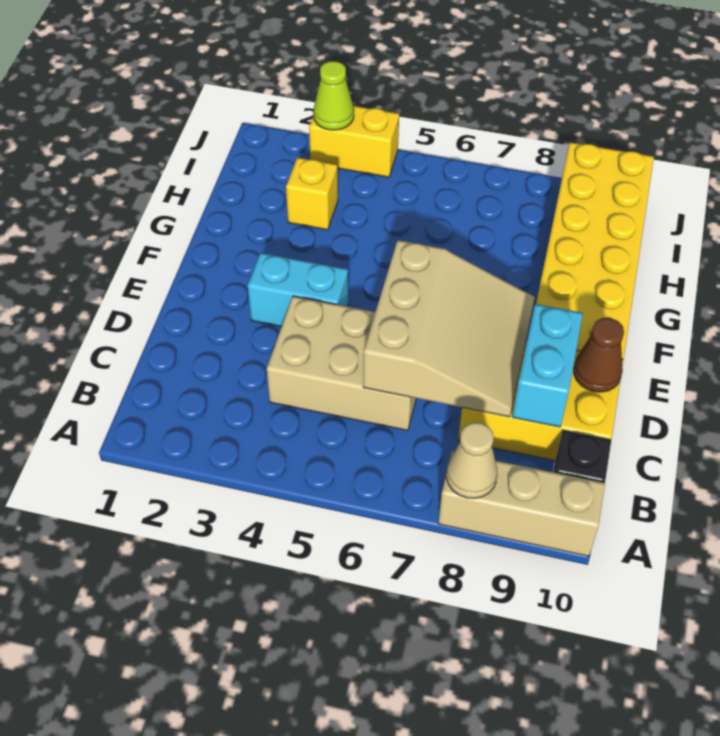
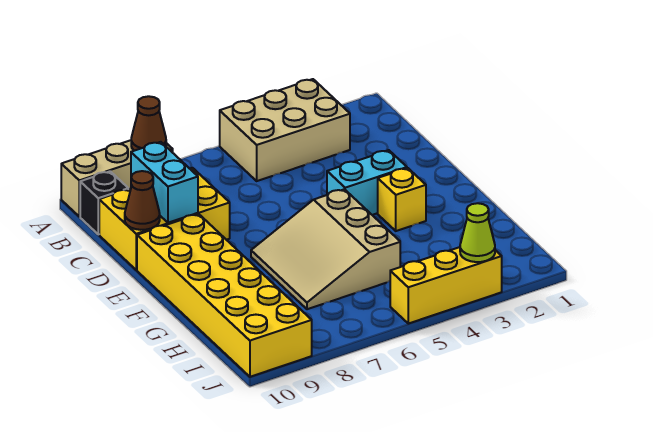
tan cone A8 level 2 -> brown cone A8 level 2
tan brick C4:D6 level 1 -> tan brick A3:B5 level 1
tan slope C6:E8 level 2 top 6 -> tan slope F5:H7 level 1 top 5
yellow brick H3 level 1 -> yellow brick F3 level 1
yellow brick J3:J4 level 1 -> yellow brick J3:J5 level 1

